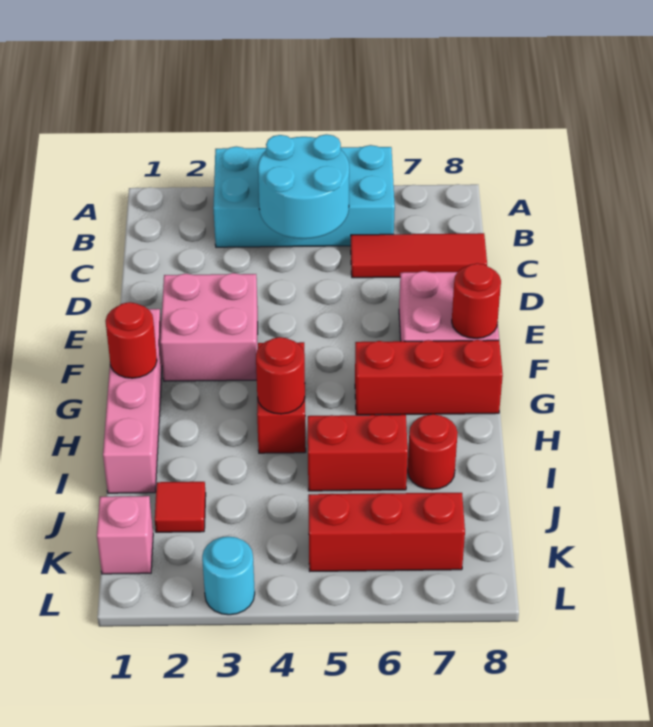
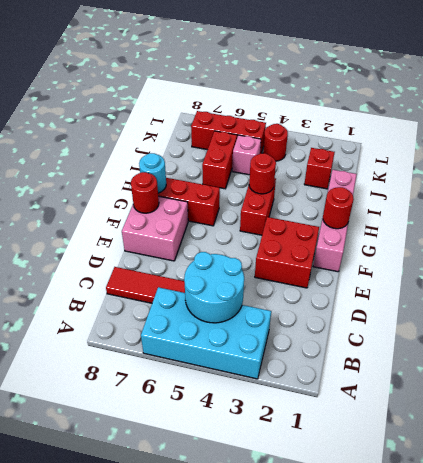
pink brick E2:F3 level 1 -> red brick E2:F3 level 1
red brick I5:I6 level 1 -> red brick I6:J6 level 1
red round brick I7 level 1 -> red round brick K4 level 1
red tile J2 level 1 -> red brick J2 level 1
pink brick K1 level 1 -> pink brick J5 level 1
cyan round brick L3 level 1 -> cyan round brick G8 level 2

